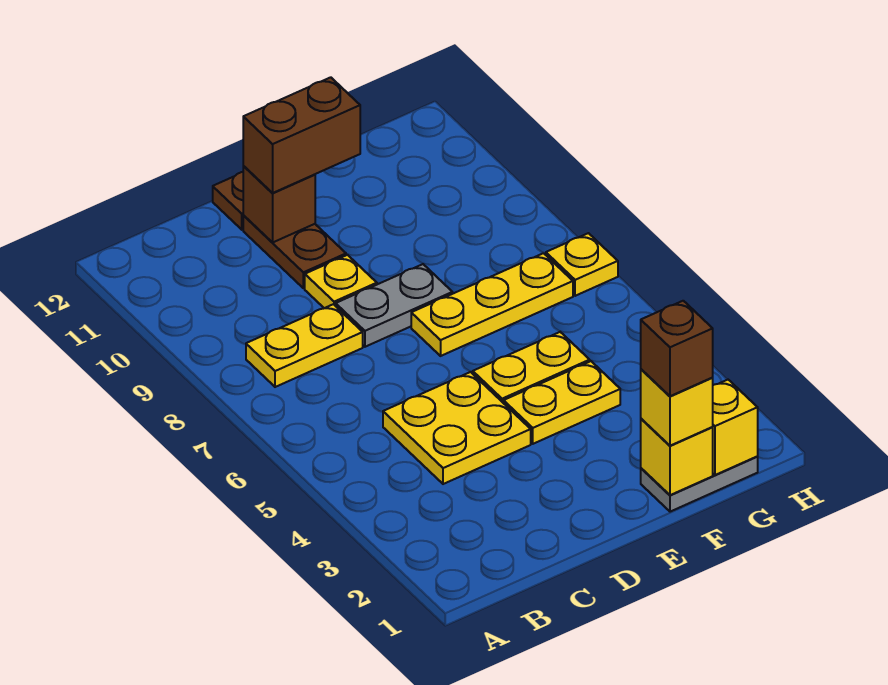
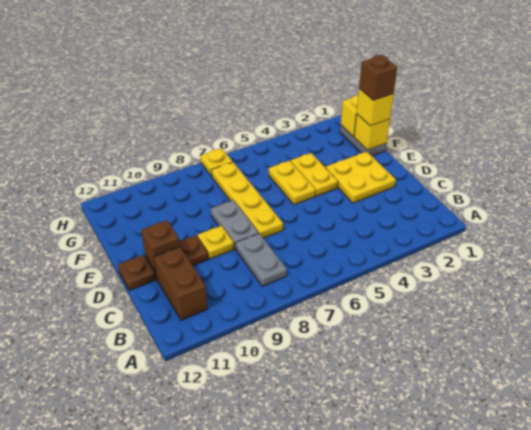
yellow plate B8:C8 level 1 -> grey plate B8:C8 level 1
yellow plate C4:D5 level 1 -> yellow plate D2:E3 level 1
brown brick D11:E11 level 3 -> brown brick B11:C11 level 1
yellow plate E7:G7 level 1 -> yellow plate D7:G7 level 1

